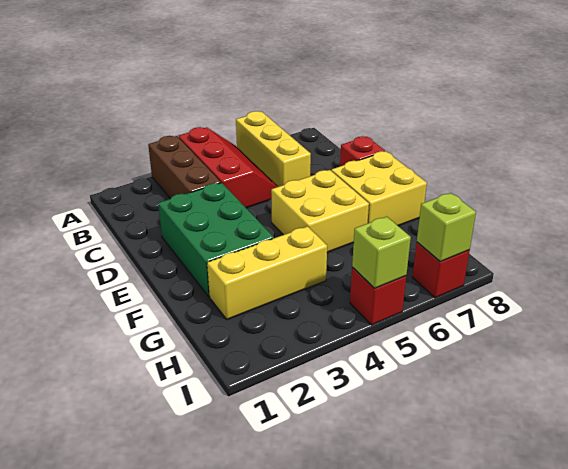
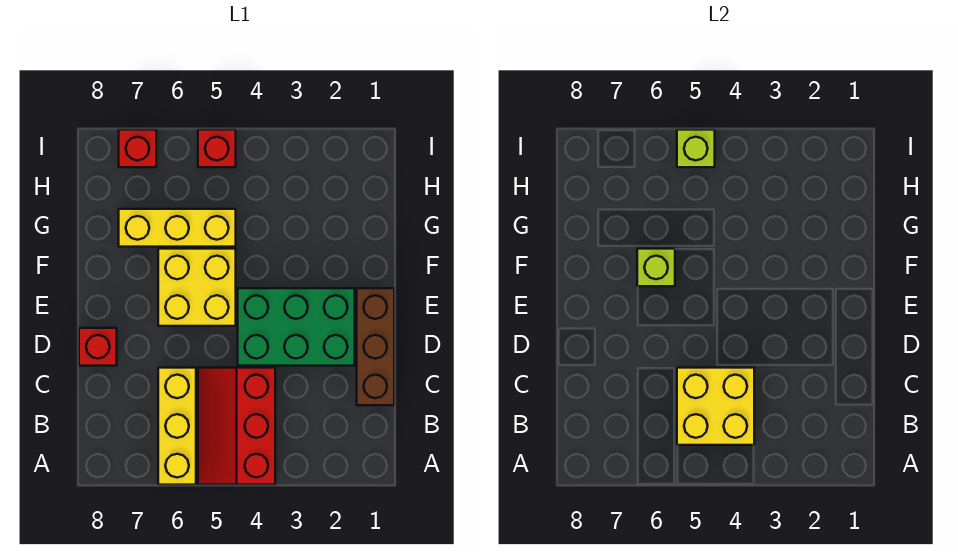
brown brick A3:C3 level 1 -> brown brick C1:E1 level 1
green brick D2:F3 level 1 -> green brick D2:E4 level 1
yellow brick E7:F8 level 1 -> yellow brick B4:C5 level 2
yellow brick G2:G4 level 1 -> yellow brick G5:G7 level 1
lime brick I7 level 2 -> lime brick F6 level 2

